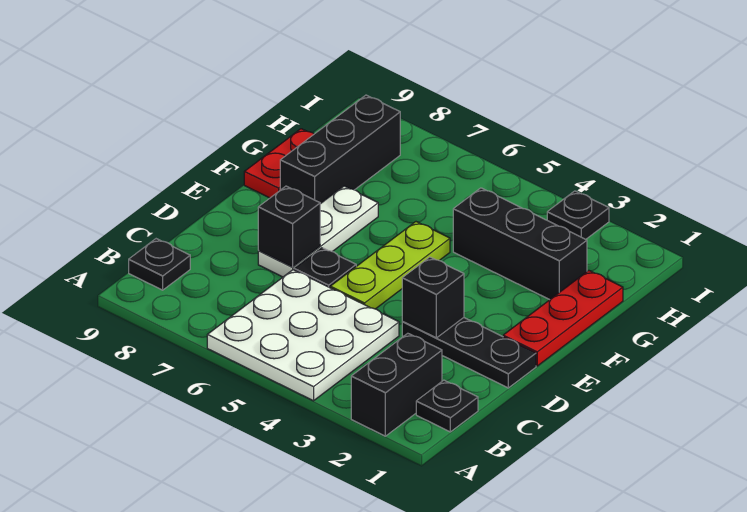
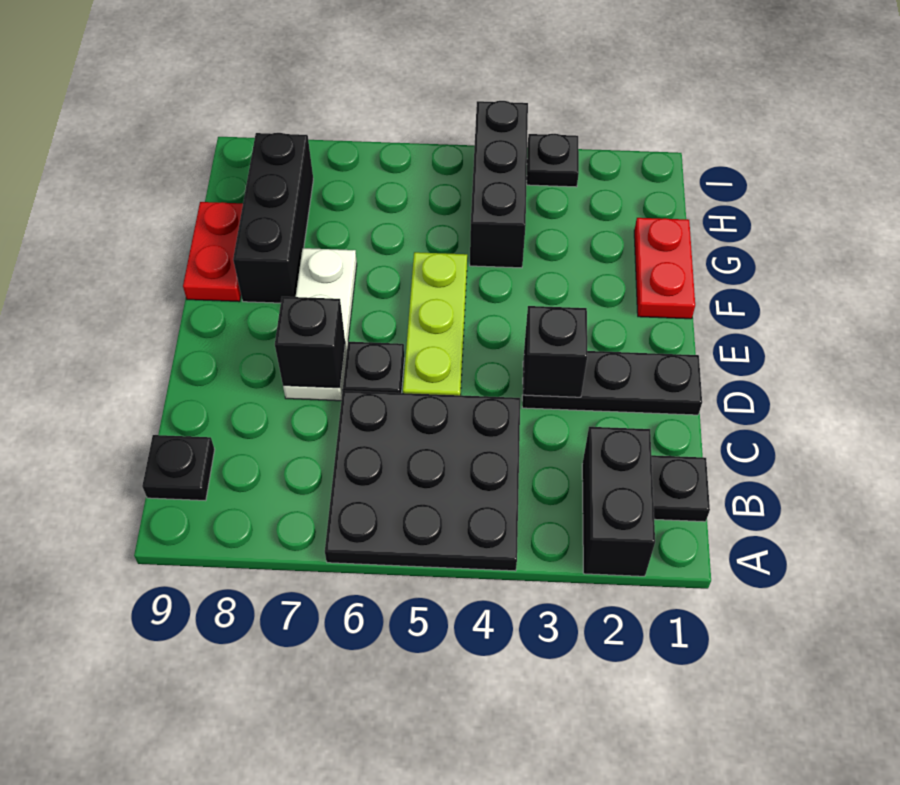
white plate A4:C6 level 1 -> black plate A4:C6 level 1
red plate E1:G1 level 1 -> red plate F1:G1 level 1
black brick G2:G4 level 1 -> black brick G4:I4 level 1

